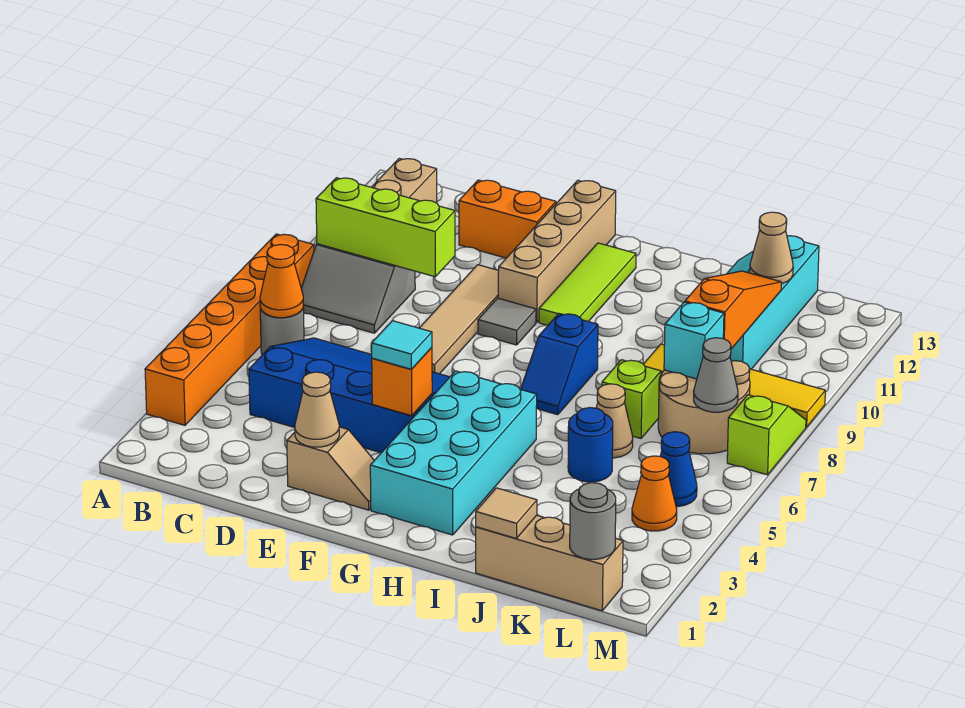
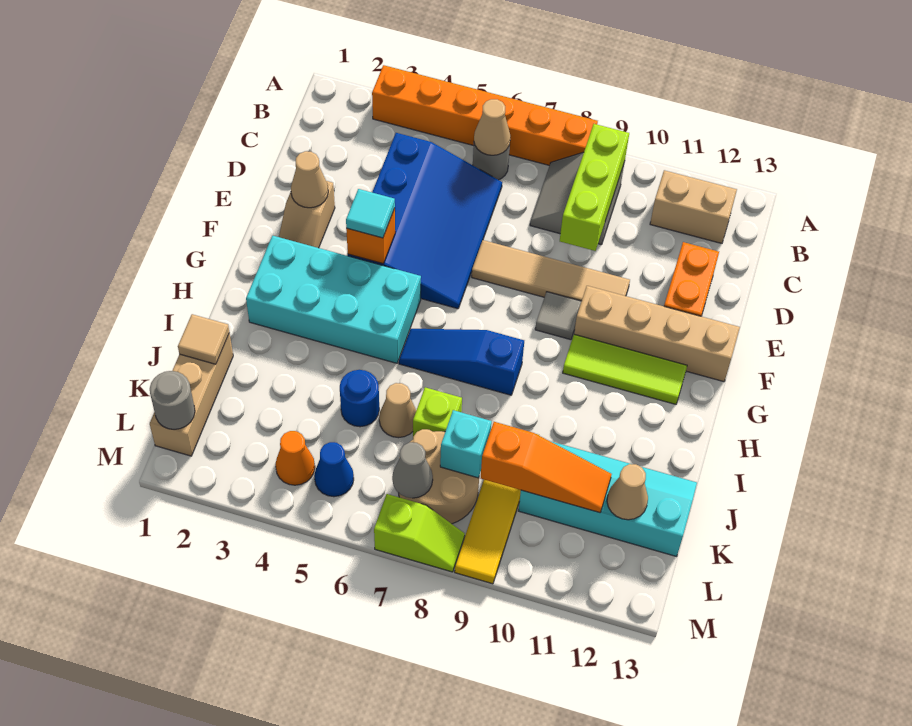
orange cone B6 level 2 -> tan cone B6 level 2
blue slope H7:H8 level 1 top 8 -> blue slope H6:H8 level 1 top 8

